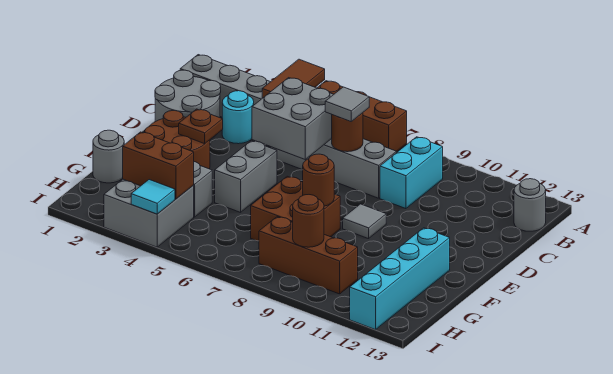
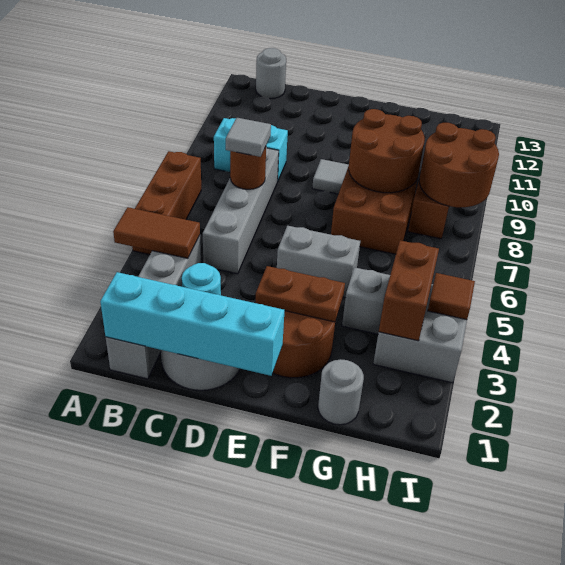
grey brick C5:D6 level 2 -> none
brown plate E3 level 2 -> brown plate E3:F3 level 2
brown round brick F8 level 2 -> brown round brick F8:G9 level 2
cyan brick F12:I12 level 1 -> cyan brick B1:E1 level 2
brown round brick H9 level 2 -> brown round brick H8:I9 level 2
cyan tile I4 level 2 -> brown tile I4 level 2

